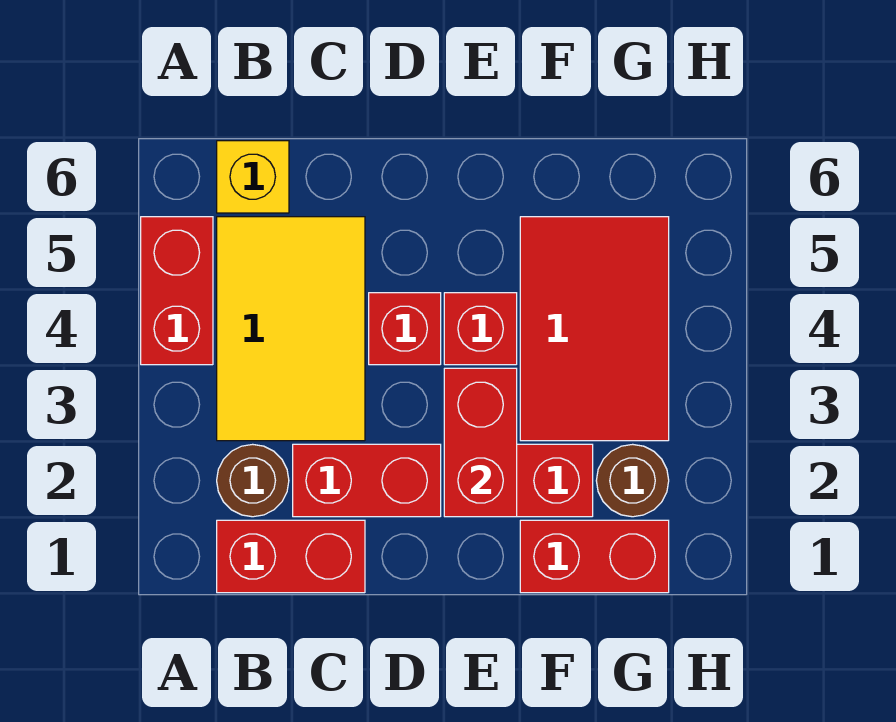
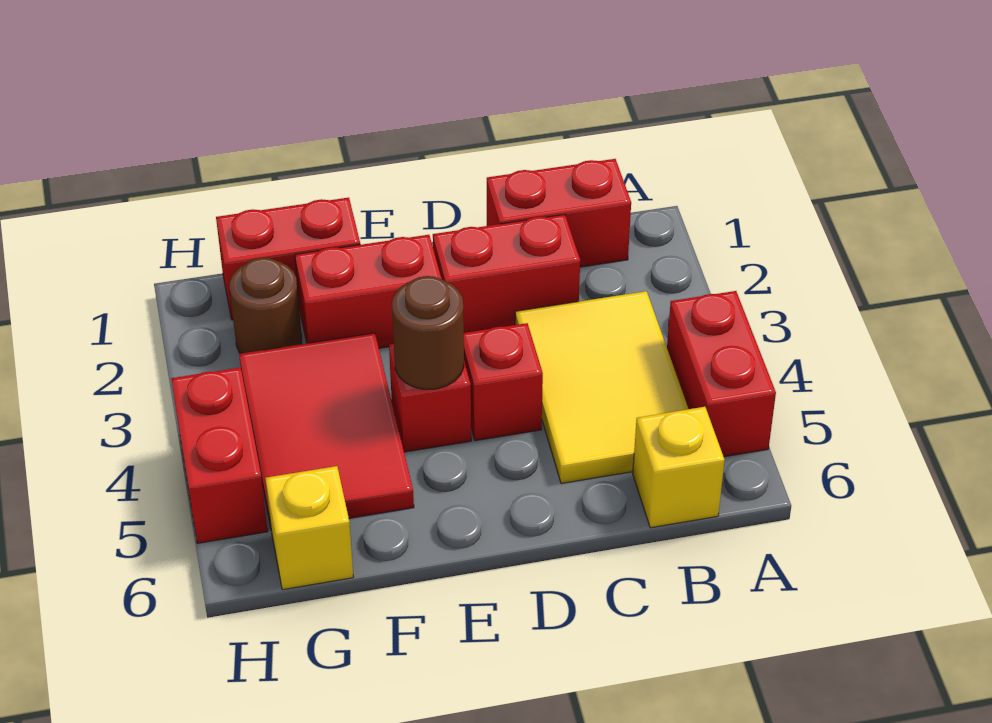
brown round brick B2 level 1 -> brown round brick E4 level 2
red brick E2:E3 level 2 -> red brick H4:H5 level 1
none -> yellow brick G6 level 1

